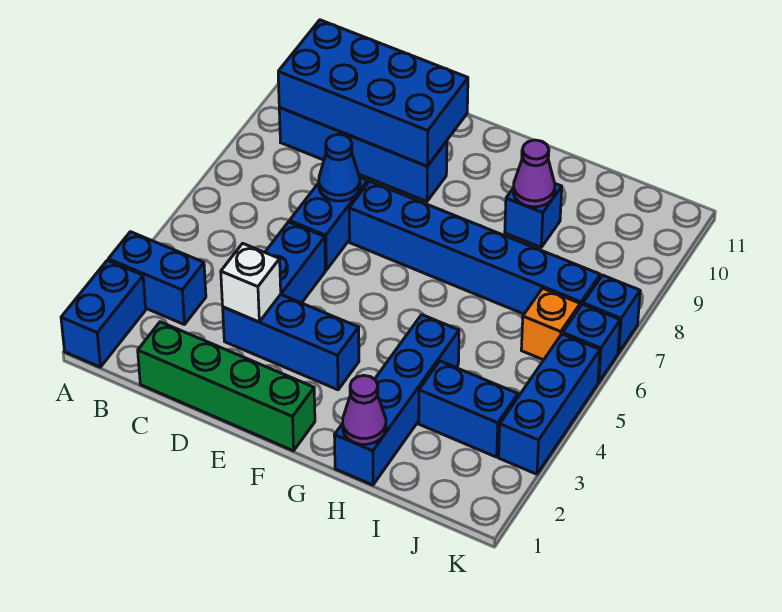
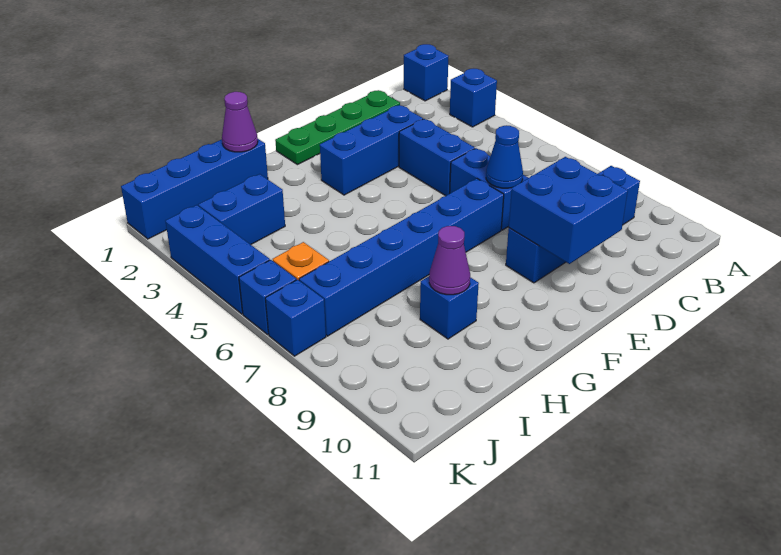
blue brick A1:A2 level 1 -> blue brick A1 level 1
blue brick A3:B3 level 1 -> blue brick A3 level 1
blue brick B9:E10 level 2 -> blue brick D9:E10 level 2
green brick C1:F1 level 1 -> green plate C1:F1 level 1
white brick D3 level 2 -> none
blue brick H1:H4 level 1 -> blue brick H1:K1 level 1

